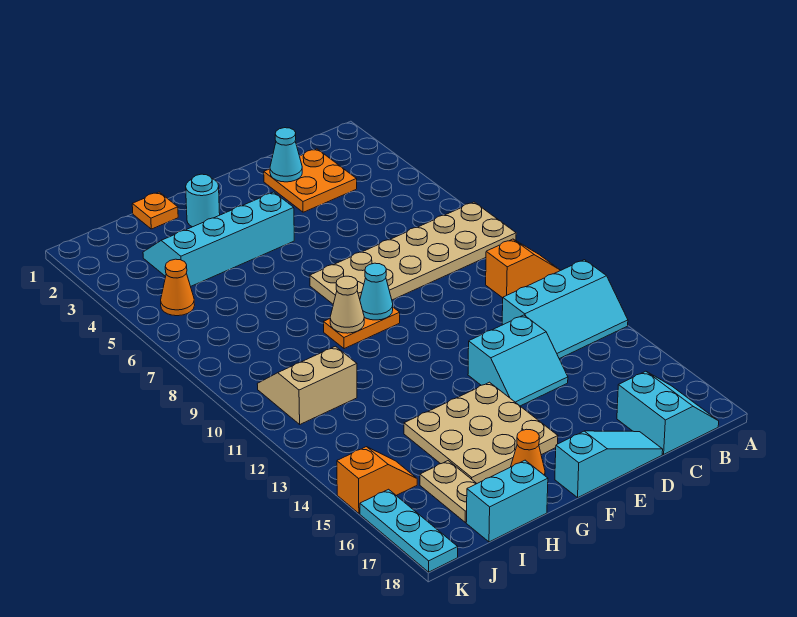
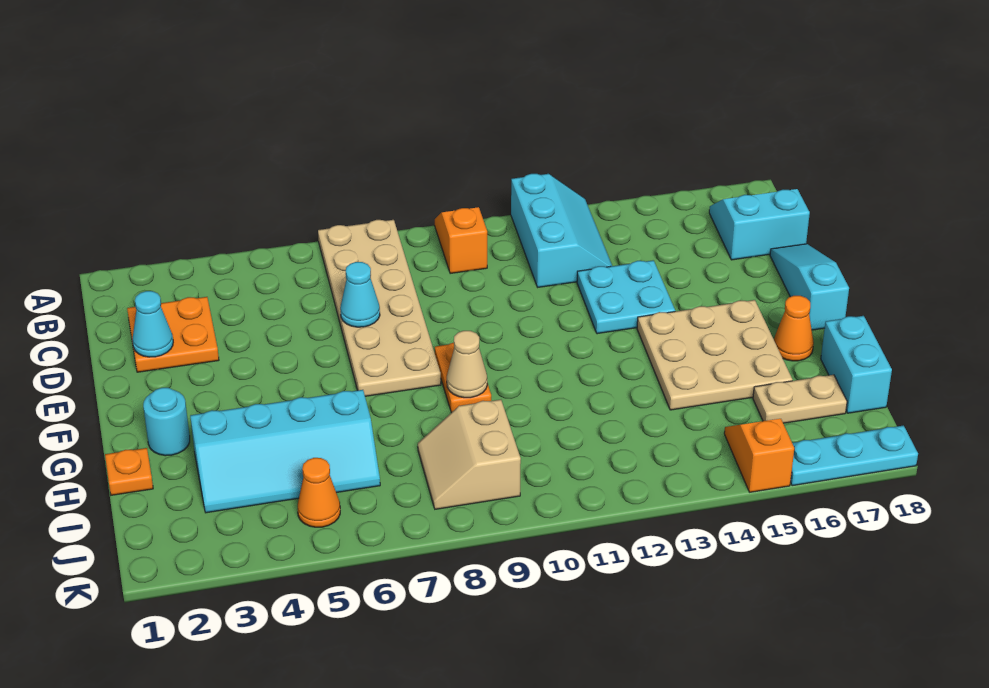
cyan slope D13:E14 level 1 top 13 -> cyan plate D13:E14 level 1
cyan slope F3:I4 level 1 top 4 -> cyan slope H3:I6 level 1 top H
cyan cone F9 level 2 -> cyan cone D7 level 2
tan slope I10:J11 level 1 top 11 -> tan slope I8:J9 level 1 top 9

